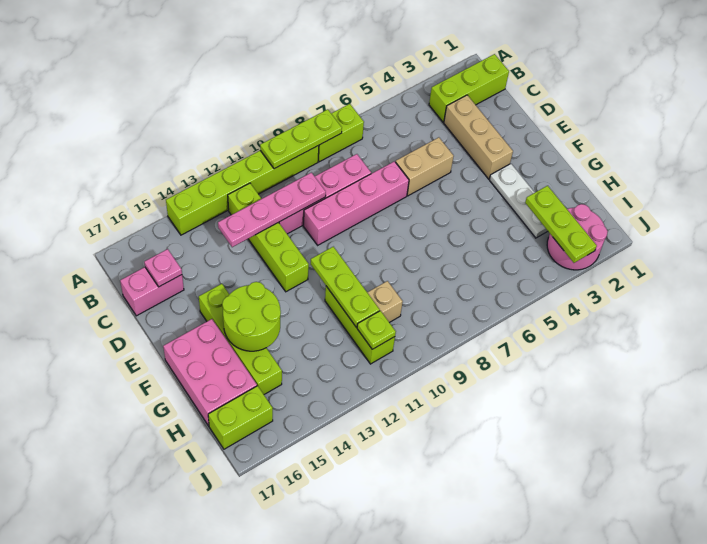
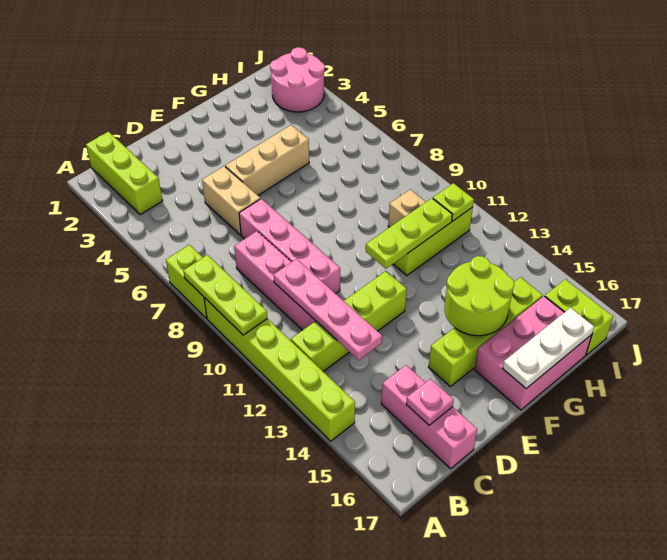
tan brick C3:E3 level 1 -> tan brick E5:G5 level 1
pink brick C16:C17 level 1 -> pink brick C15:C17 level 1
white plate F3:H3 level 1 -> white plate F17:H17 level 2
lime plate H3:J3 level 2 -> none

